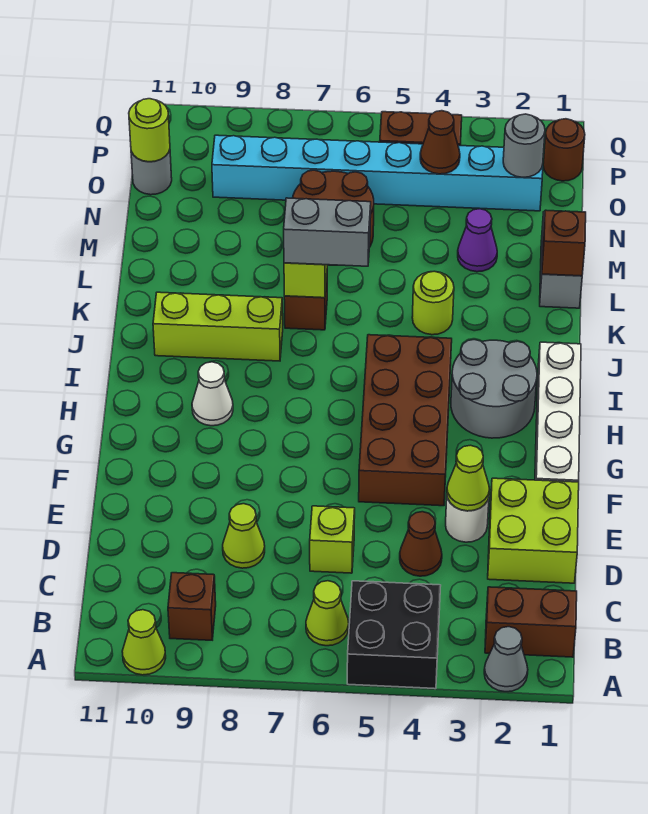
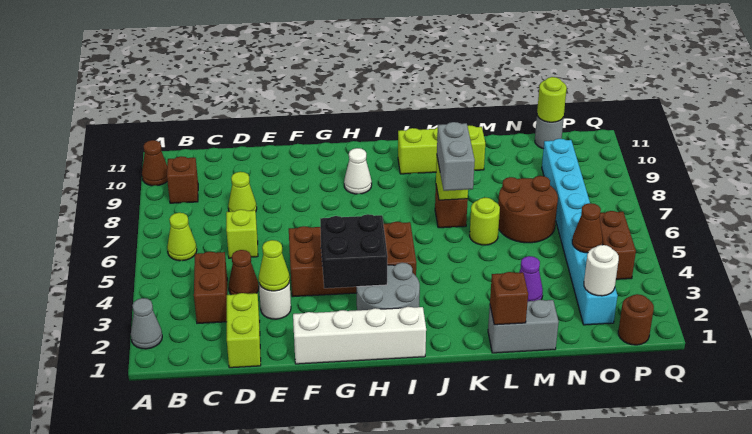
black brick A4:B5 level 1 -> black brick G3:H4 level 2
lime cone A10 level 1 -> brown cone A10 level 1
brown brick B1:B2 level 1 -> brown brick C3:C4 level 1
lime brick D1:E2 level 1 -> lime brick D1:D2 level 1
lime brick J8:J10 level 1 -> lime brick J10:L10 level 1
lime round brick K4 level 1 -> lime round brick L6 level 1
grey round brick O2 level 2 -> white round brick O2 level 2

